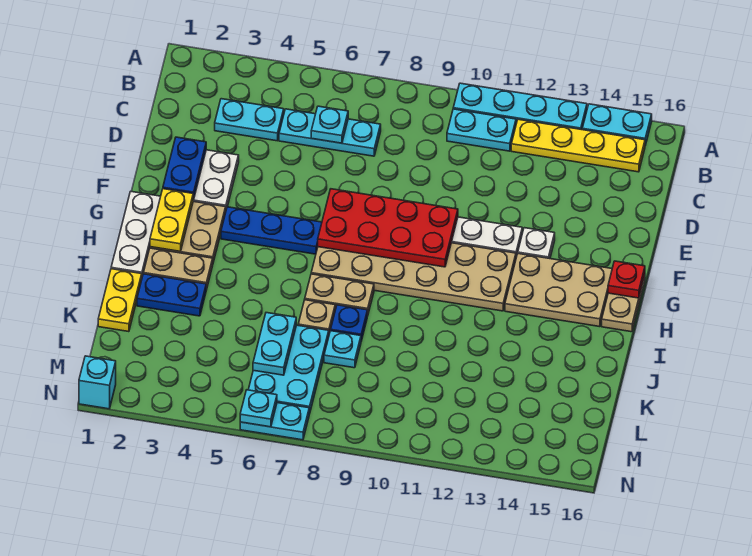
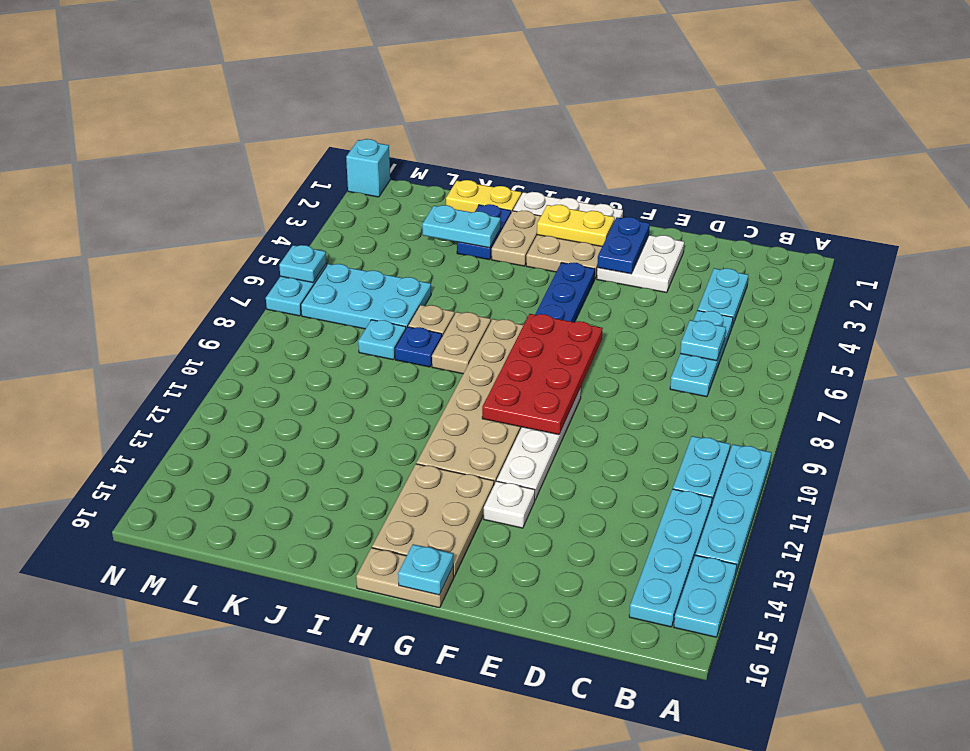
yellow plate B12:B15 level 1 -> cyan plate B12:B15 level 1
blue plate E2:F2 level 2 -> blue plate F2:F3 level 2
red plate G16 level 2 -> cyan plate G16 level 2
cyan plate K6:L6 level 2 -> cyan plate J3:K3 level 2

